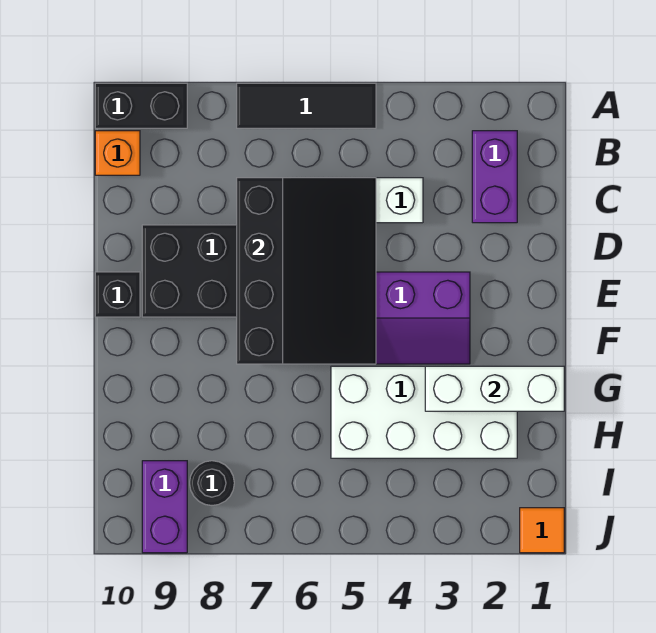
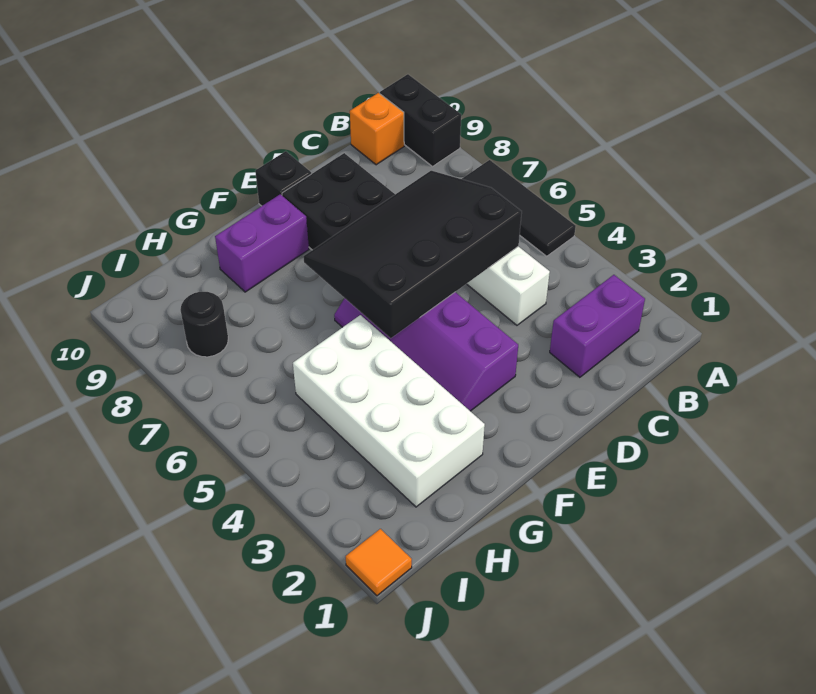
black slope C5:F7 level 2 top 7 -> black slope C5:F7 level 2 top 5
white brick G1:G3 level 2 -> none
purple brick I9:J9 level 1 -> purple brick F9:G9 level 1

